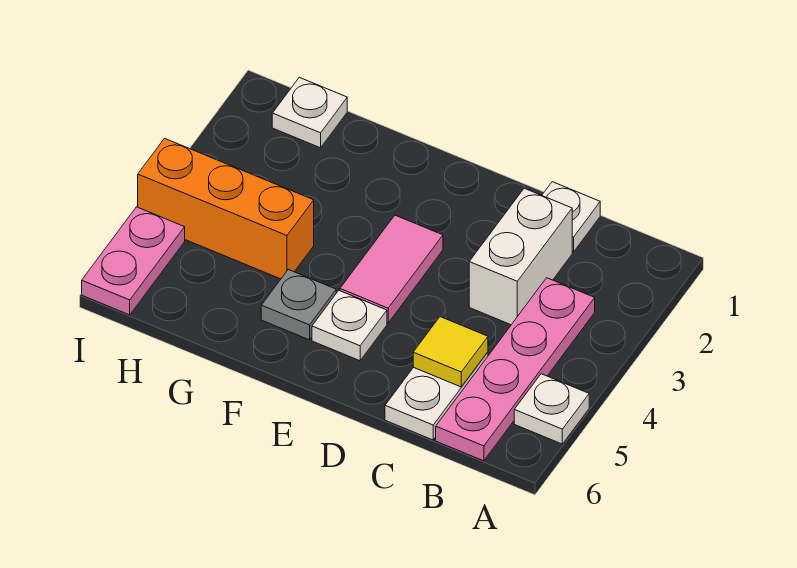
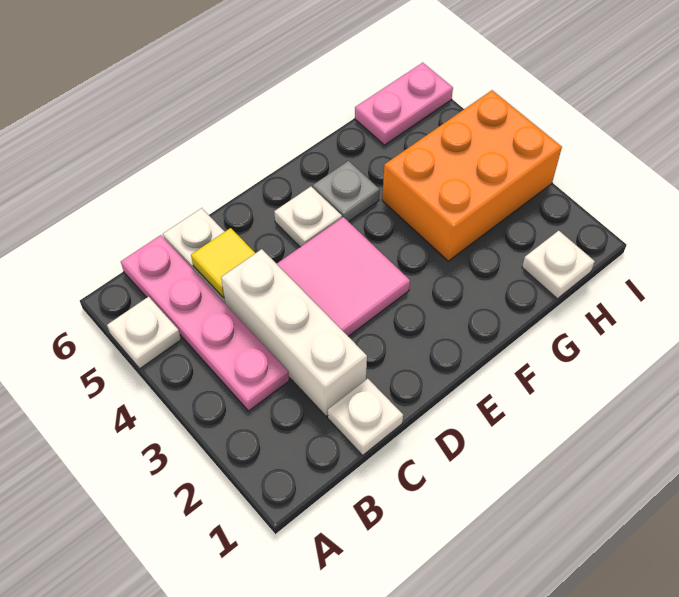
white brick C2:C3 level 1 -> white brick C2:C4 level 1
pink tile E3:E4 level 1 -> pink tile D3:E4 level 1
orange brick G4:I4 level 1 -> orange brick G3:I4 level 1
pink plate I5:I6 level 1 -> pink plate H6:I6 level 1

